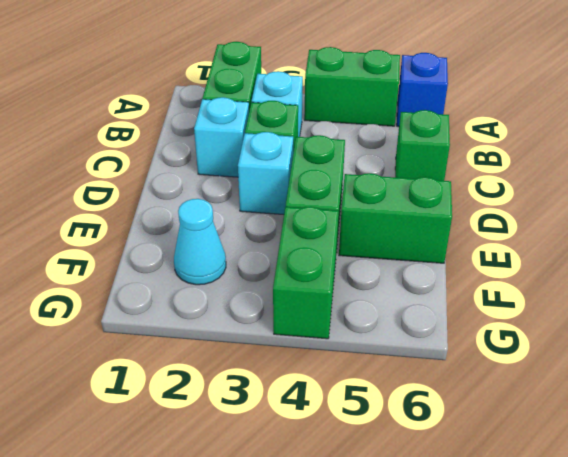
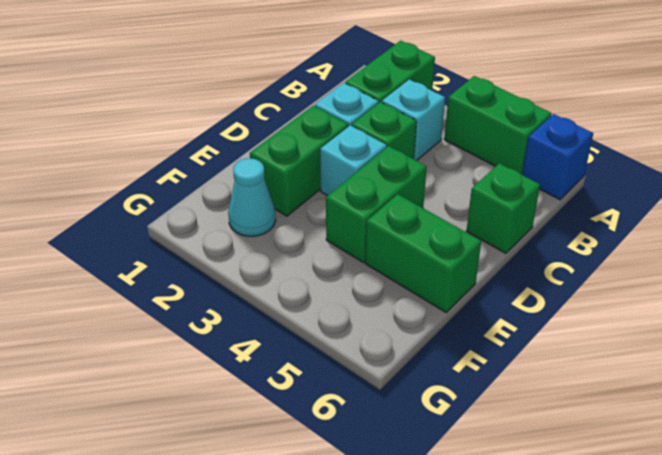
green brick F4:G4 level 1 -> green brick D2:E2 level 1

